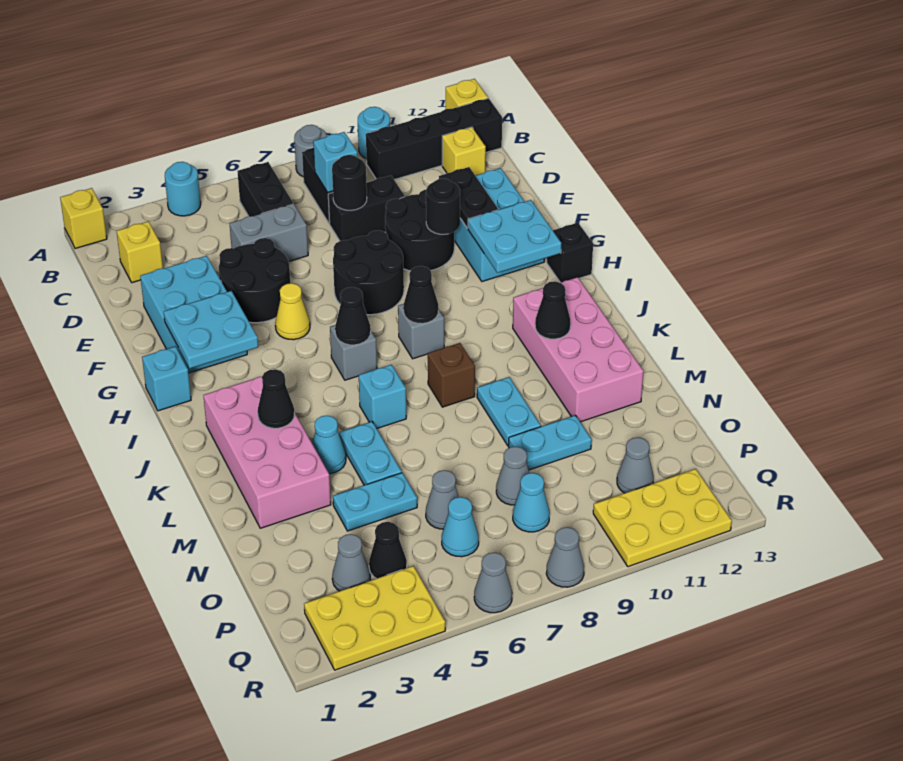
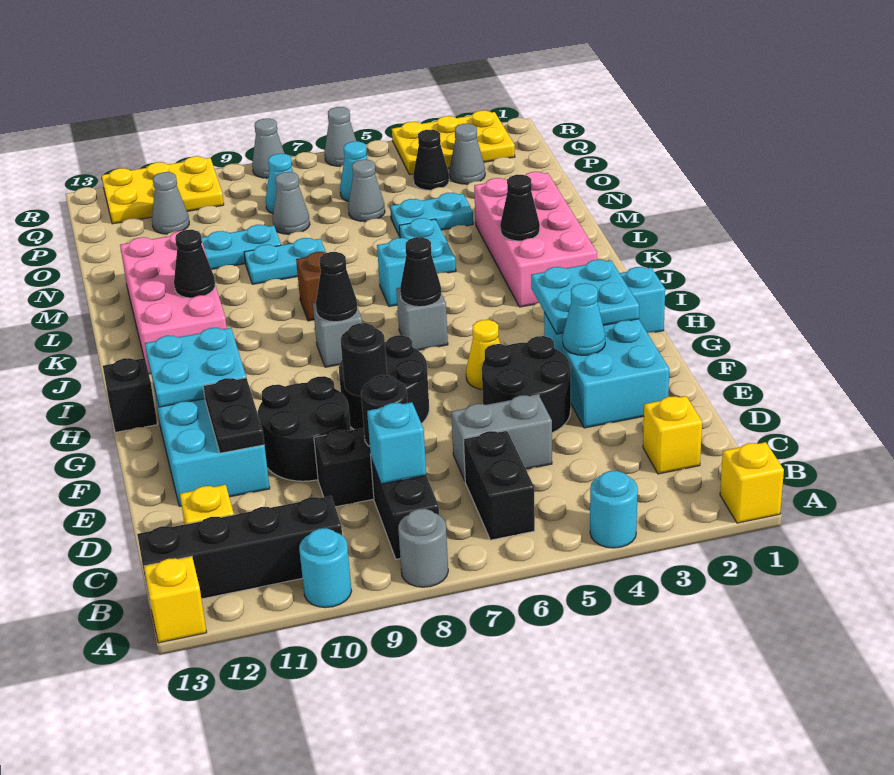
black round brick F10 level 2 -> black round brick F8 level 2
cyan cone L4 level 1 -> cyan cone F3 level 2
cyan plate L9:M9 level 1 -> cyan plate M8:M9 level 1

